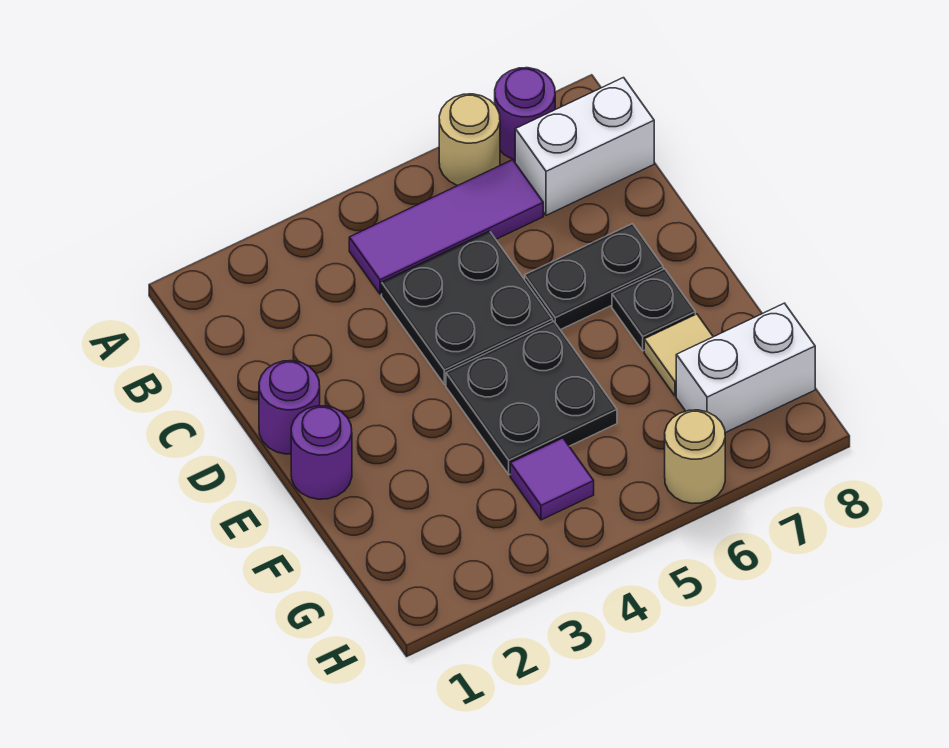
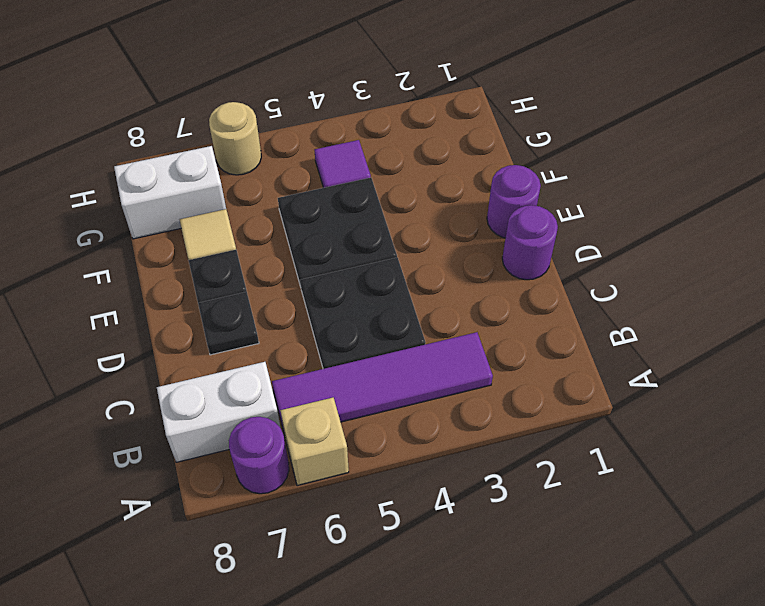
tan round brick A6 level 1 -> tan brick A6 level 1
purple tile B4:B6 level 1 -> purple tile B3:B6 level 1
black plate D6:D7 level 1 -> black plate D7 level 1

